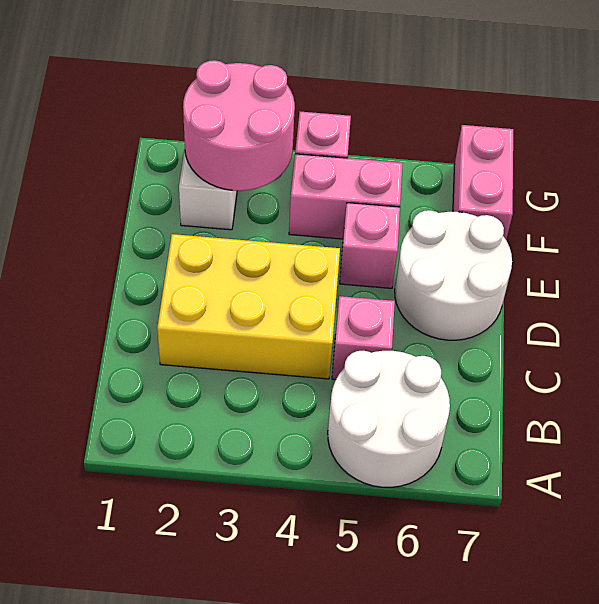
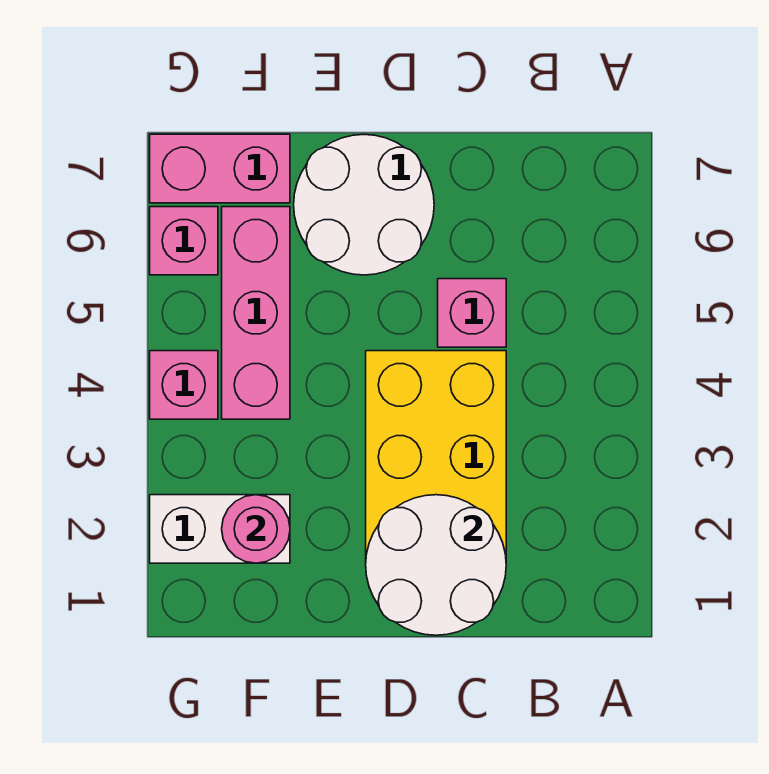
white round brick A5:B6 level 1 -> white round brick C1:D2 level 2
pink brick E5 level 1 -> pink brick G6 level 1
pink round brick F2:G3 level 2 -> pink round brick F2 level 2
pink brick F4:F5 level 1 -> pink brick F4:F6 level 1

